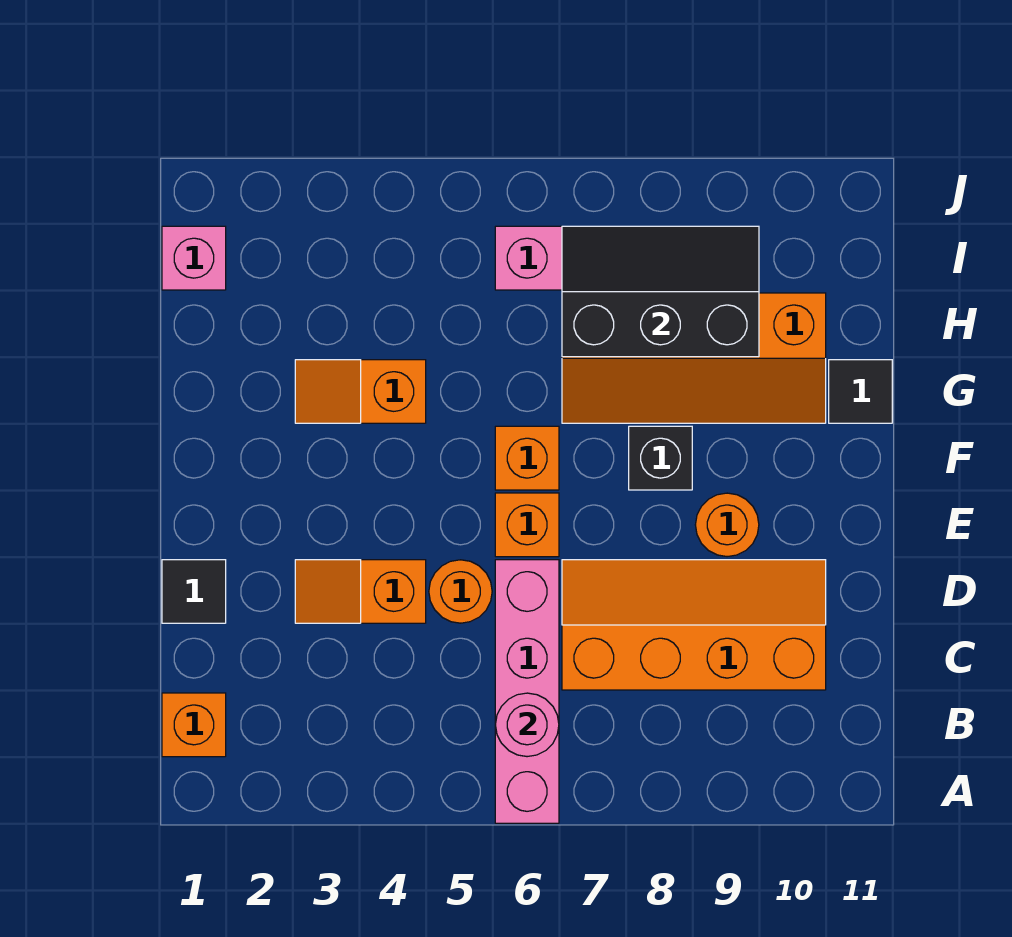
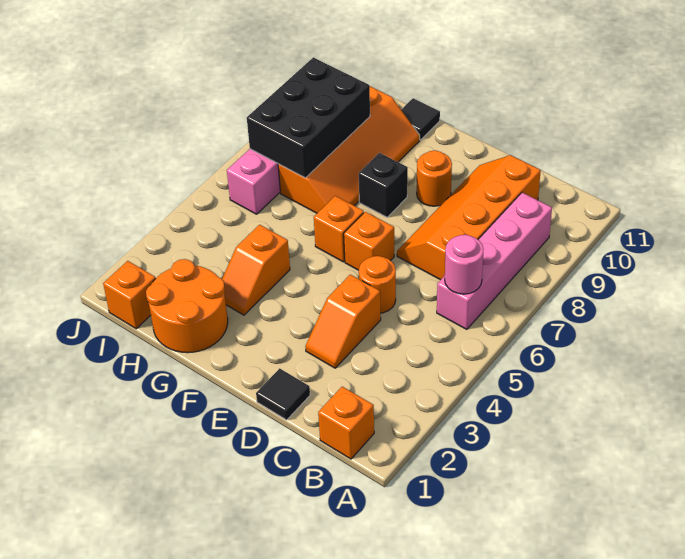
pink brick A6:D6 level 1 -> pink brick B6:B9 level 1
none -> orange round brick G1:H2 level 1
black slope H7:I9 level 2 top H -> black brick H7:I9 level 2
pink brick I1 level 1 -> orange brick I1 level 1

